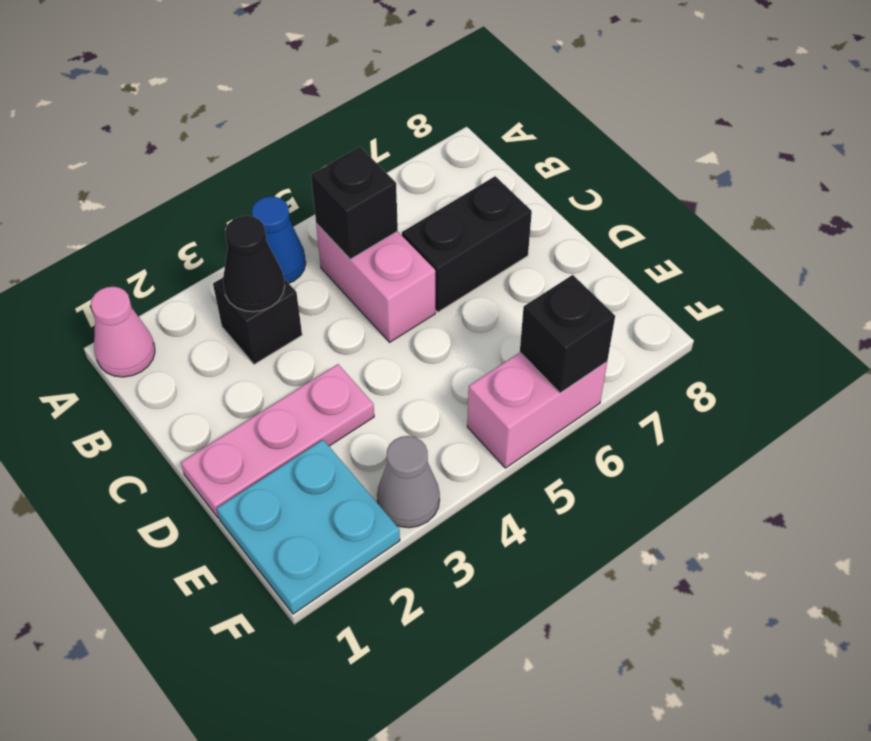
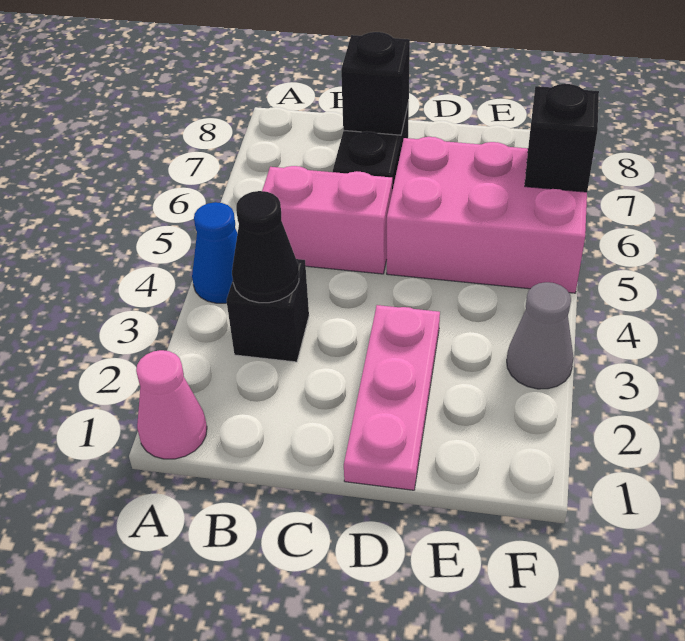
black brick B5 level 2 -> black brick C7 level 2
cyan plate E1:F2 level 1 -> none
pink brick F5:F6 level 1 -> pink brick D5:F6 level 1

